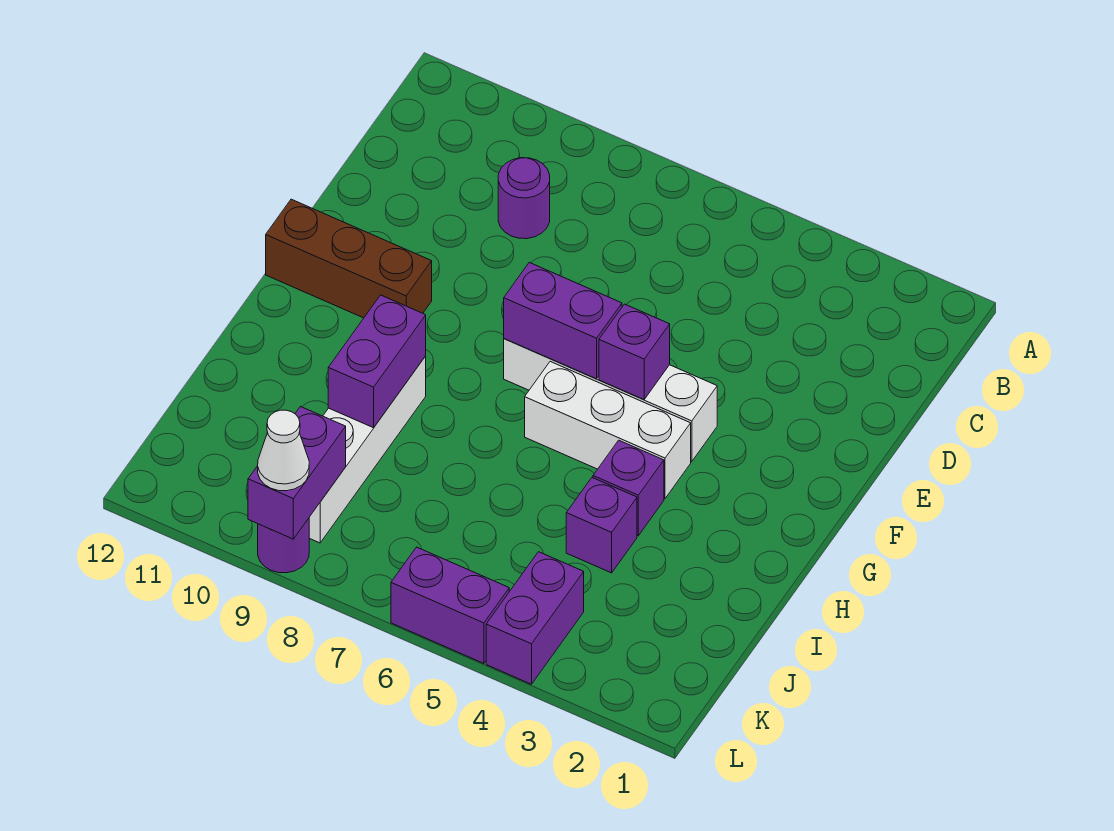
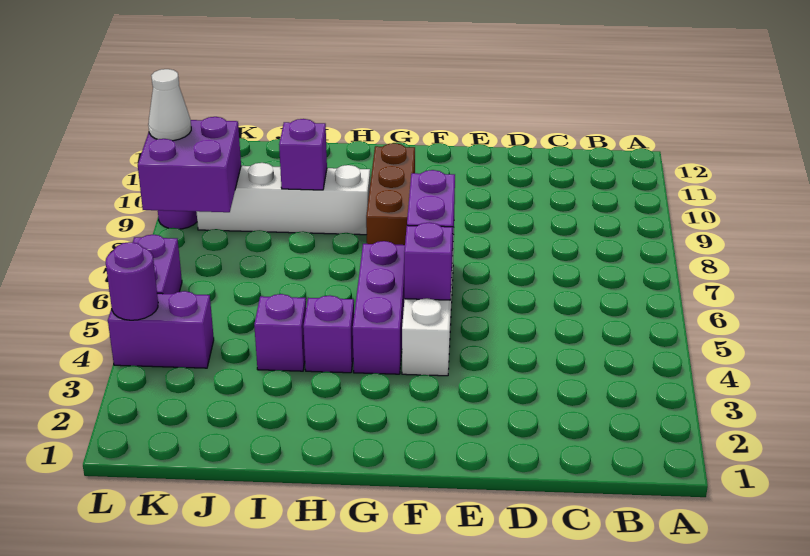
purple round brick C9 level 1 -> purple round brick L4 level 2
brown brick F10:F12 level 1 -> brown brick G8:G10 level 1
white brick G4:G6 level 1 -> purple brick G4:G6 level 1
purple brick H9:I9 level 2 -> purple brick I9 level 2
purple brick K9:L9 level 2 -> purple brick K8:L9 level 2

